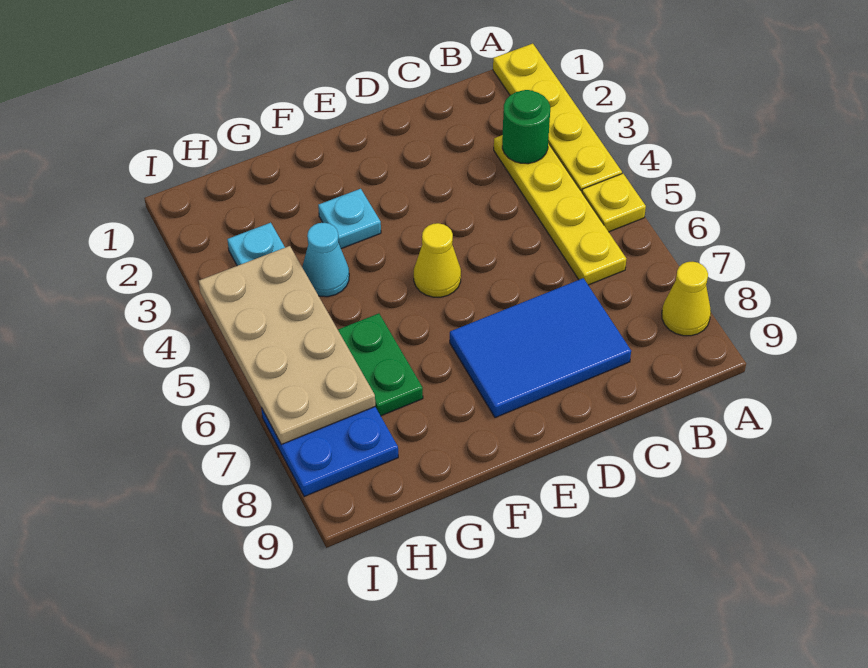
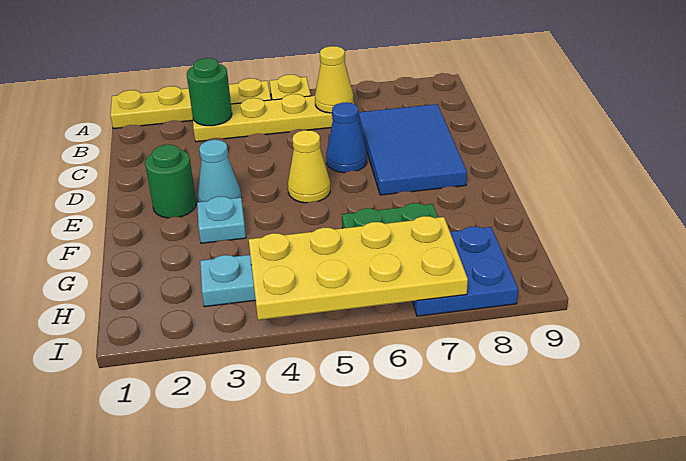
yellow cone A8 level 1 -> yellow cone B6 level 2
none -> blue cone D6 level 1
none -> green round brick E2 level 1
cyan cone G4 level 1 -> cyan cone E3 level 1
tan plate H4:I7 level 2 -> yellow plate H4:I7 level 2

